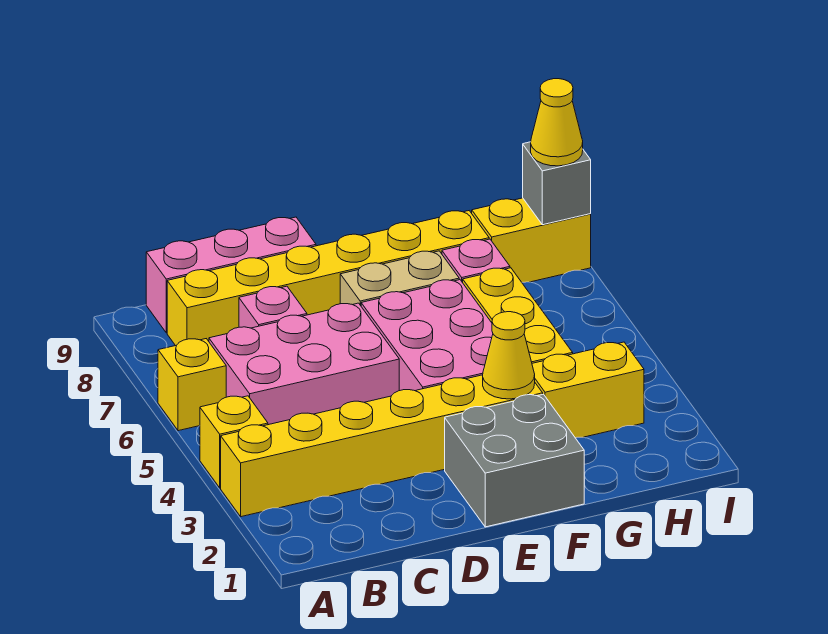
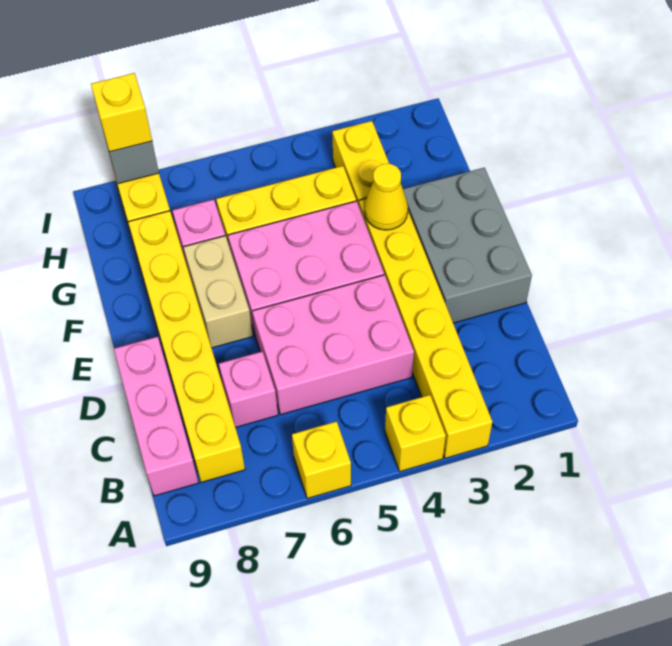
pink brick B5:D6 level 1 -> pink brick C4:D6 level 1
grey brick E1:F2 level 1 -> grey brick D1:F2 level 1
yellow cone I8 level 3 -> yellow brick I8 level 3

